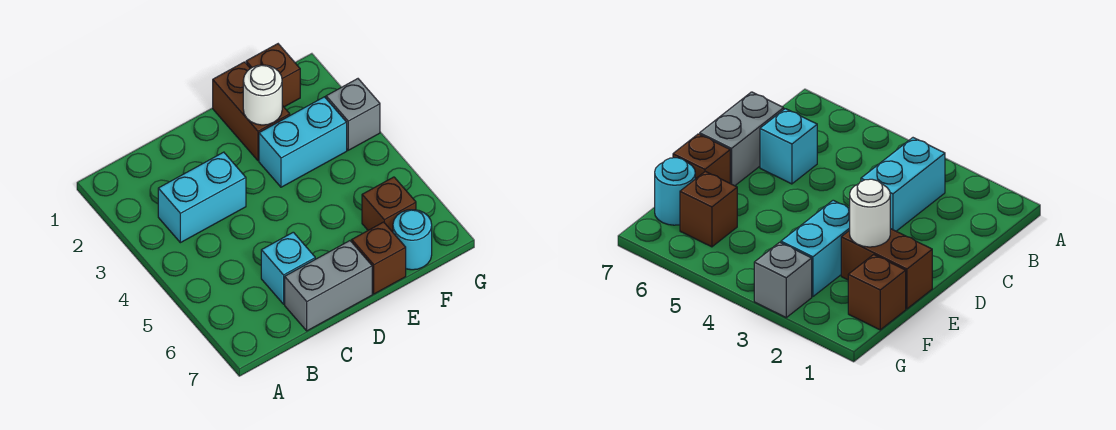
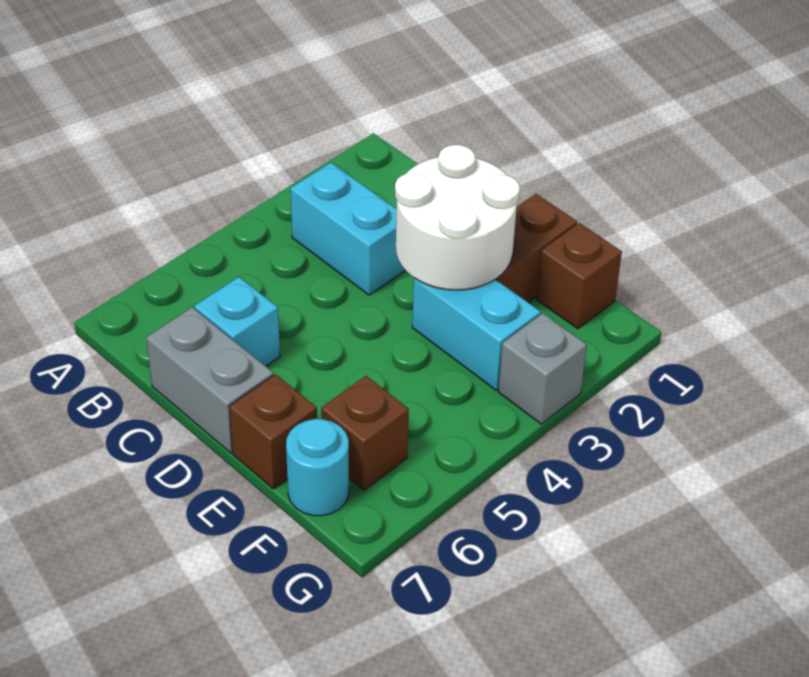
white round brick E2 level 2 -> white round brick D2:E3 level 2

